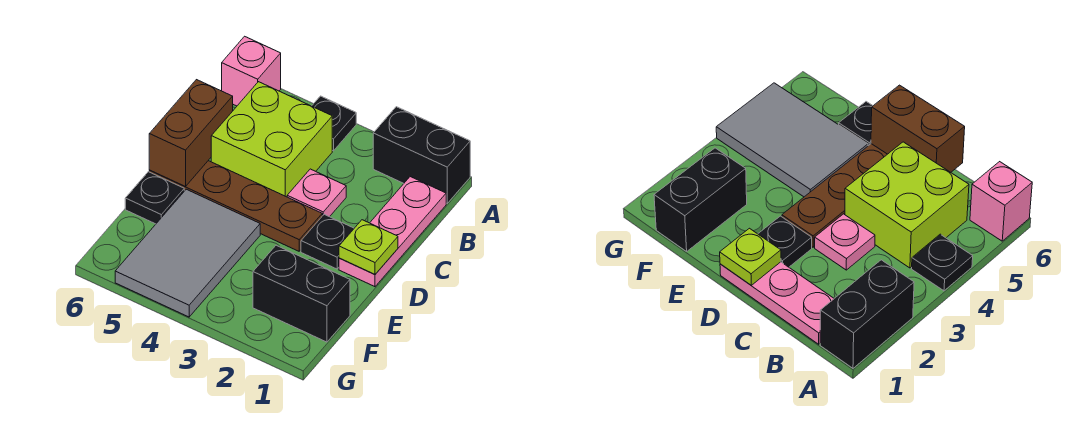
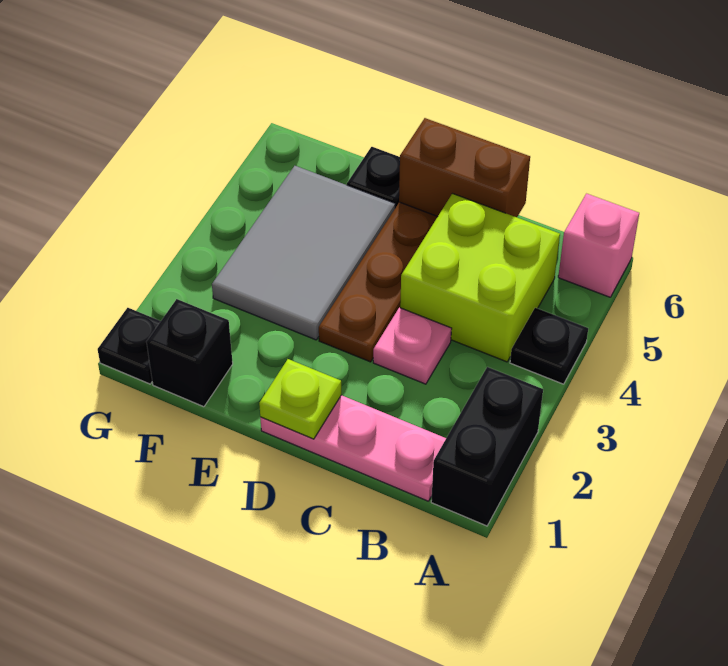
black plate D2 level 1 -> black plate G1 level 1
grey tile E4:G5 level 1 -> grey tile E3:F5 level 1
black brick F1:F2 level 1 -> black brick F1 level 1

